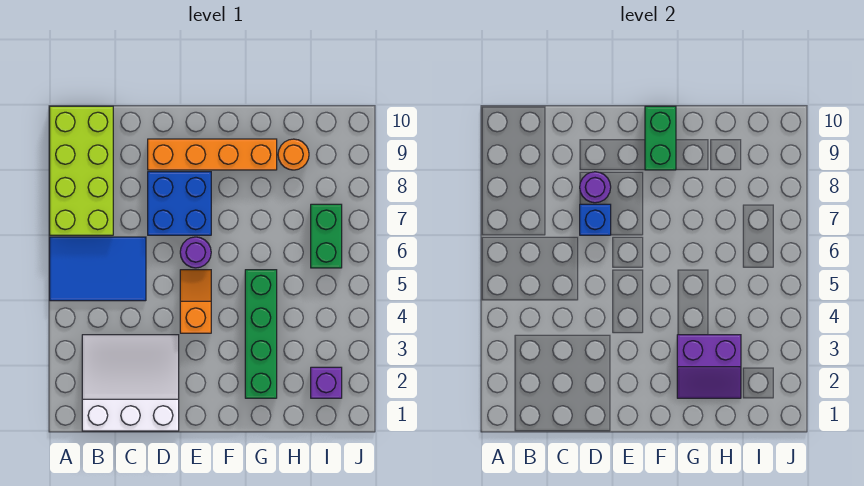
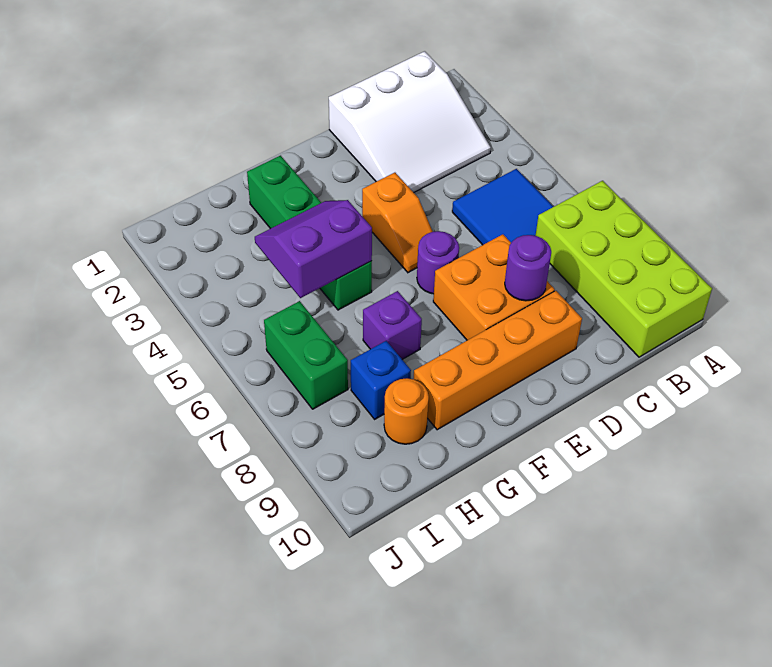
blue tile A5:C6 level 1 -> blue tile B5:C6 level 1
blue brick D7:E8 level 1 -> orange brick D7:E8 level 1
blue brick D7 level 2 -> blue brick H8 level 1
green brick F9:F10 level 2 -> none
purple slope G2:H3 level 2 top 3 -> purple slope G4:H5 level 2 top 5
purple brick I2 level 1 -> purple brick G7 level 1

